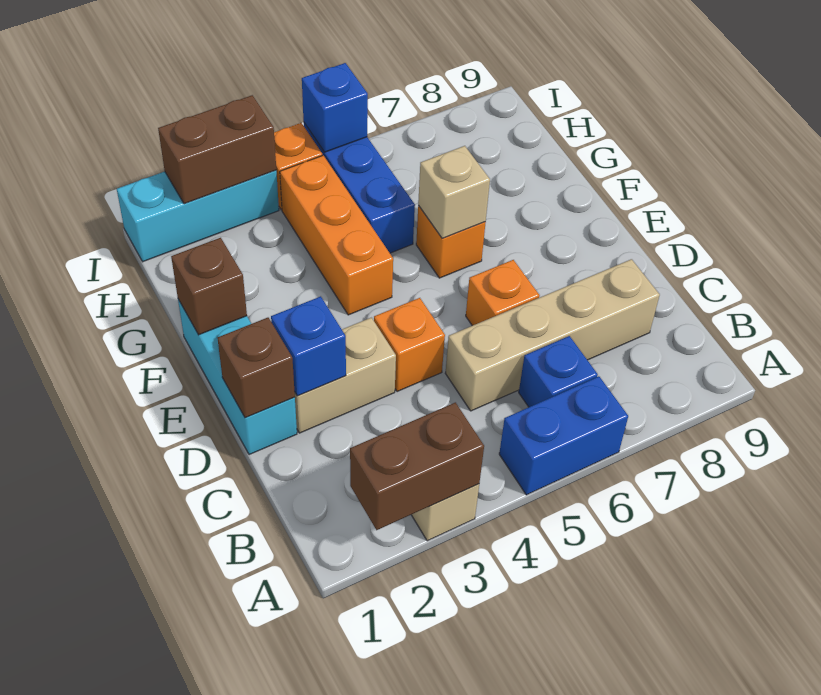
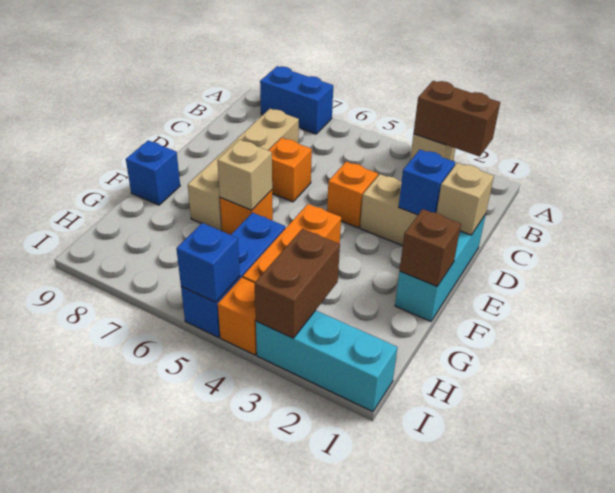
blue brick A5:A6 level 1 -> blue brick A7:A8 level 1
blue brick B6 level 1 -> blue brick F9 level 1
tan brick C5:C8 level 1 -> tan brick C7:F7 level 1
brown brick D1 level 2 -> tan brick D1 level 2
brown brick I2:I3 level 2 -> brown brick H3:I3 level 2

